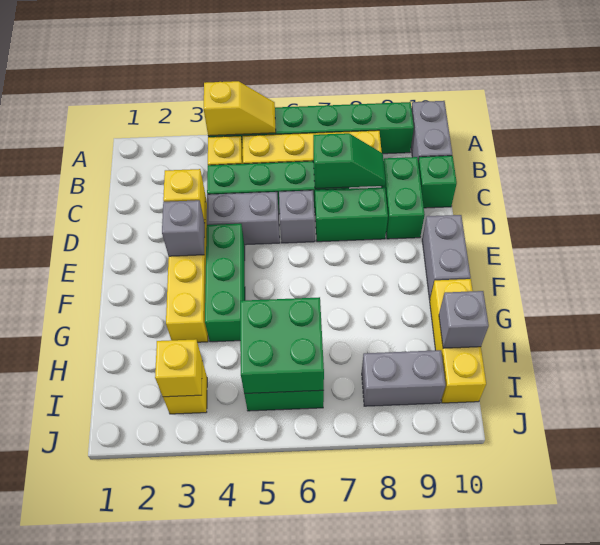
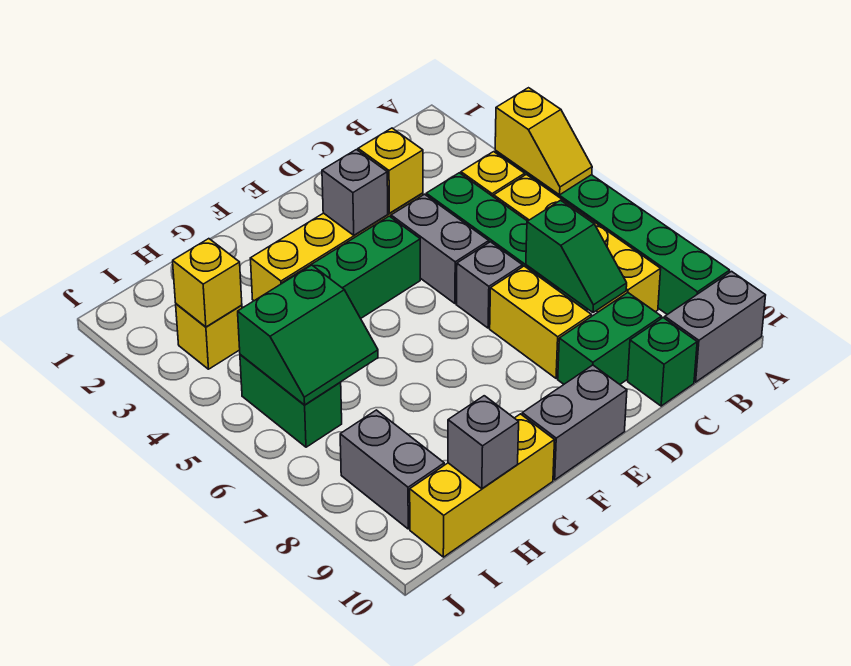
green brick D7:D8 level 1 -> yellow brick D7:D8 level 1
green brick H5:I6 level 2 -> green slope H5:I6 level 2 top 5

